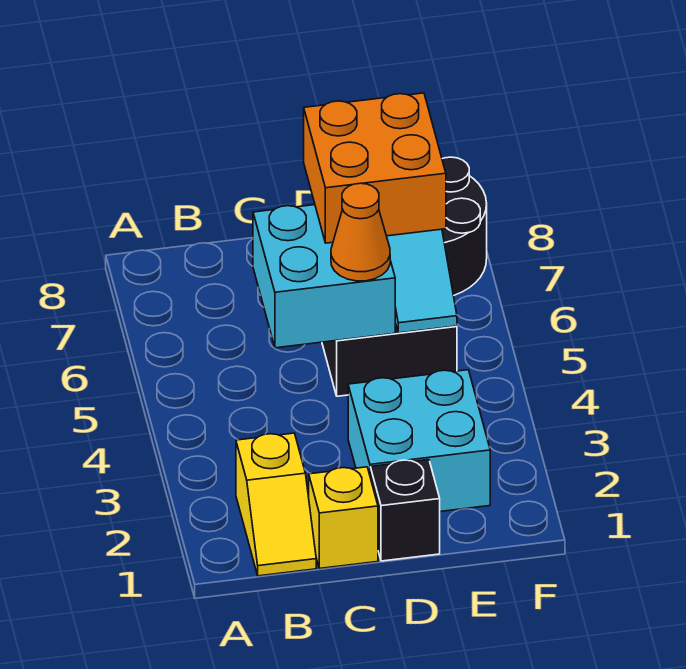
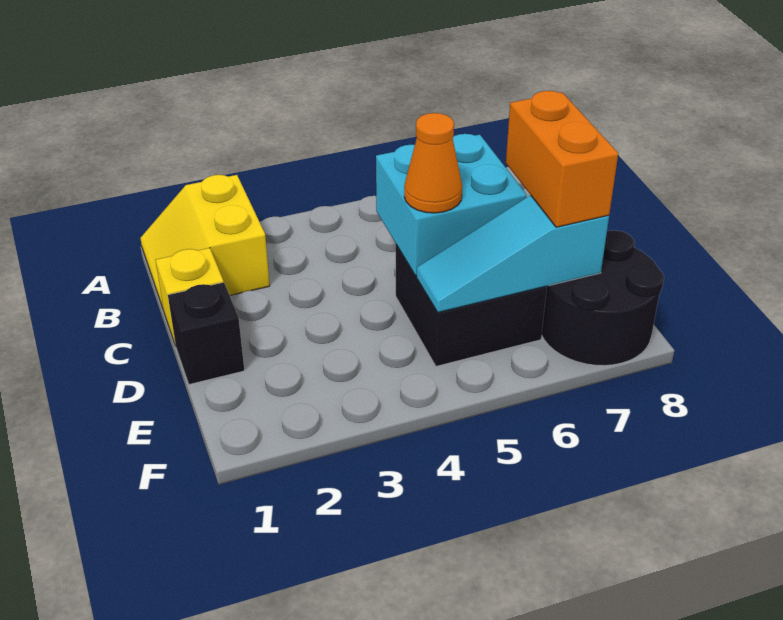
yellow slope B1:B2 level 1 top 2 -> yellow slope A1:B2 level 1 top 2
cyan brick D2:E3 level 1 -> none
orange brick D6:E7 level 3 -> orange brick D7:E7 level 3

